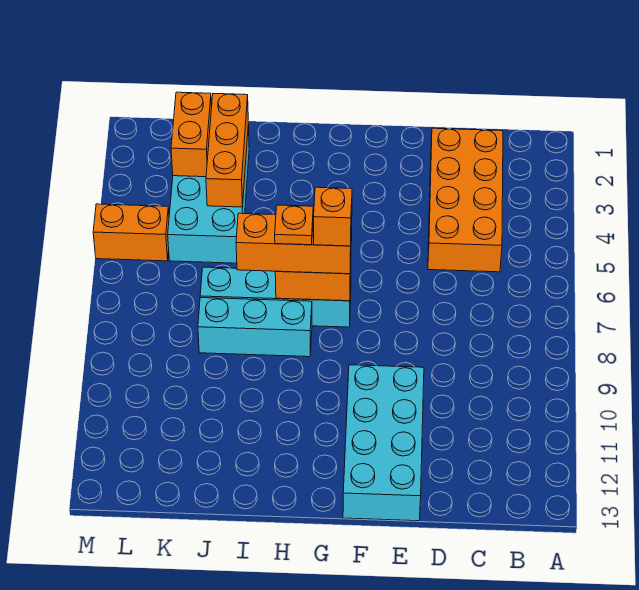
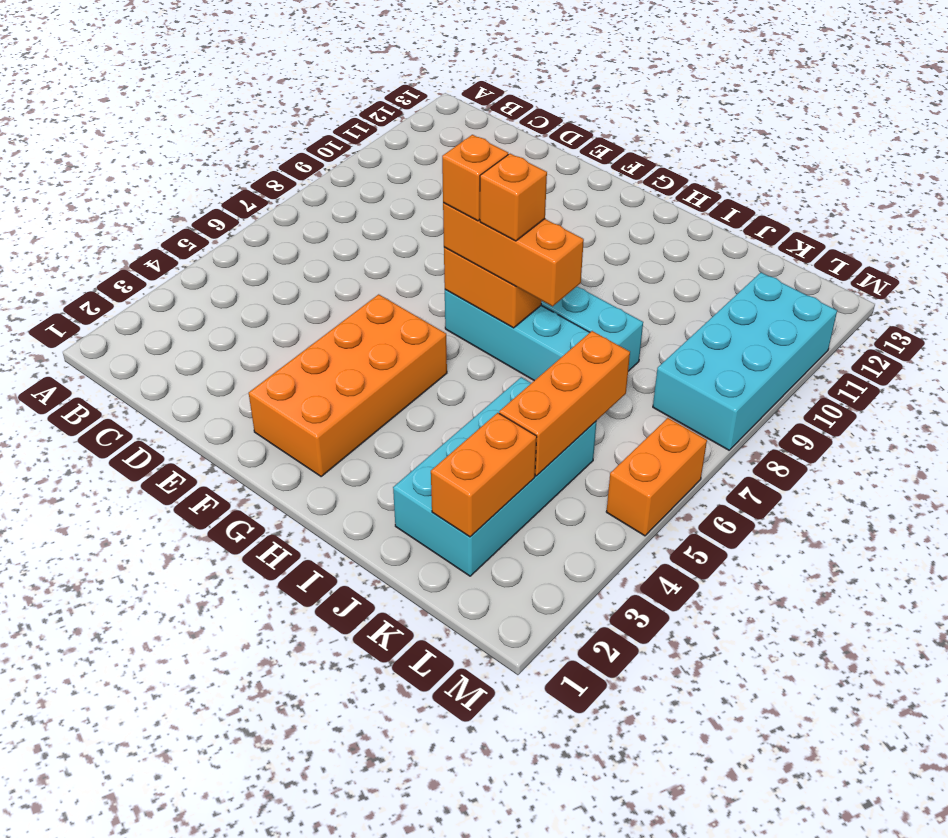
orange brick C2:D5 level 1 -> orange brick F2:G5 level 1
cyan brick E10:F13 level 1 -> cyan brick L8:M11 level 1
orange plate H7 level 4 -> orange brick H7 level 4
orange brick J2:J4 level 2 -> orange brick K4:K6 level 2
orange brick L5:M5 level 1 -> orange brick M5:M6 level 1

